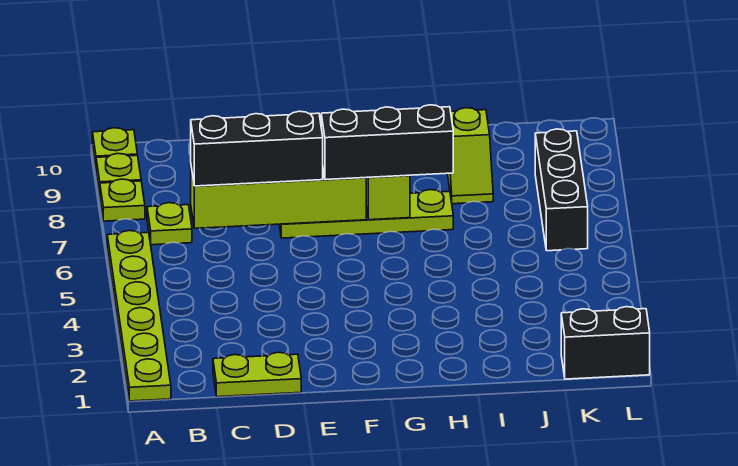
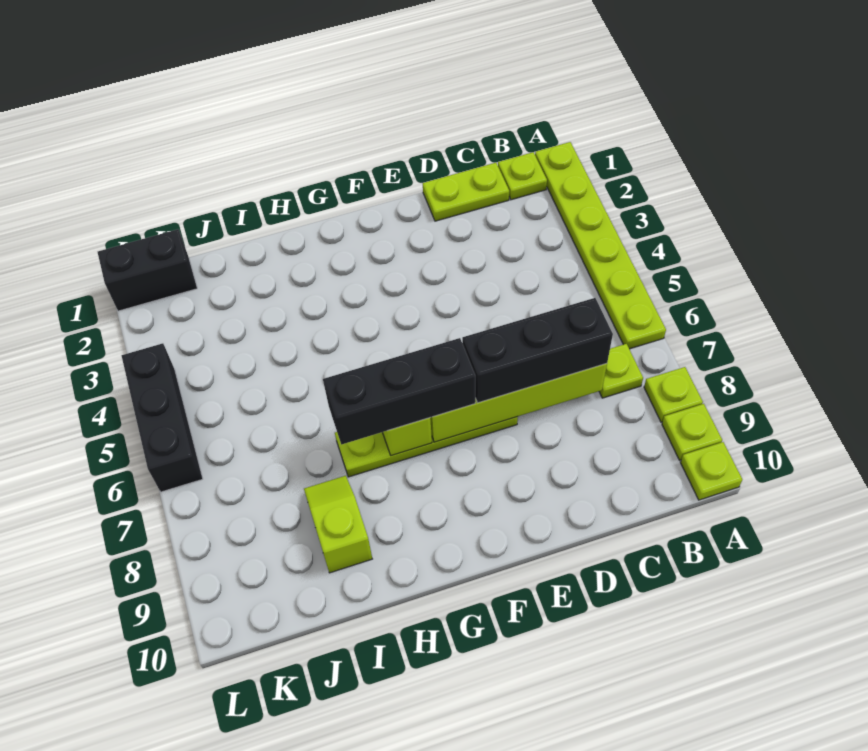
none -> lime plate B1 level 1
black brick K6:K8 level 1 -> black brick L4:L6 level 1

